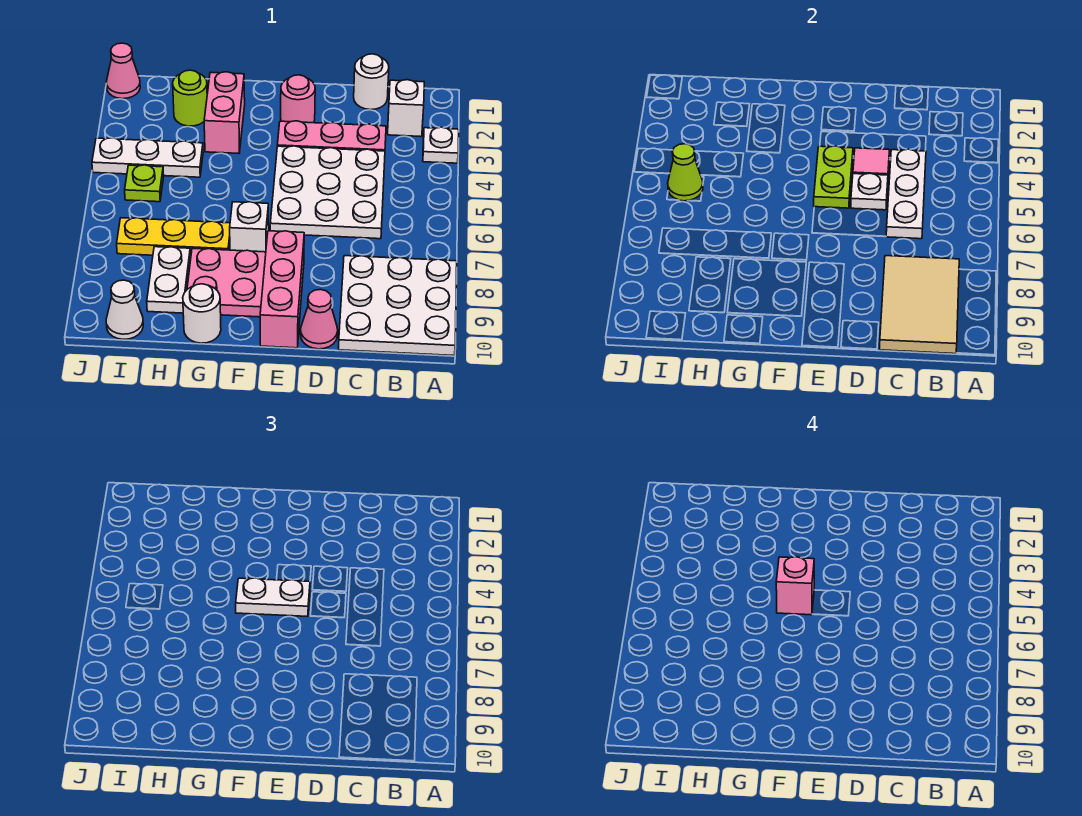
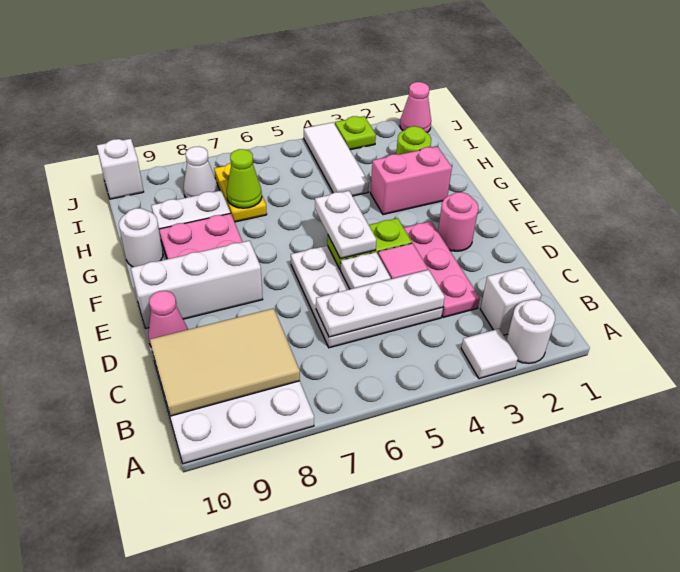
white plate A3 level 1 -> white tile A3 level 1
white round brick C1 level 1 -> white round brick A2 level 1
pink brick E8:E10 level 1 -> white brick E8:E10 level 1
pink brick F5 level 4 -> none
white brick F7 level 1 -> white brick J10 level 1
yellow plate G7:I7 level 1 -> yellow plate H7:I7 level 1
white plate H4:J4 level 1 -> white tile H4:J4 level 1
lime plate I5 level 1 -> lime plate J3 level 1
lime cone I5 level 2 -> lime cone H7 level 2
white cone I10 level 1 -> white cone I8 level 1

